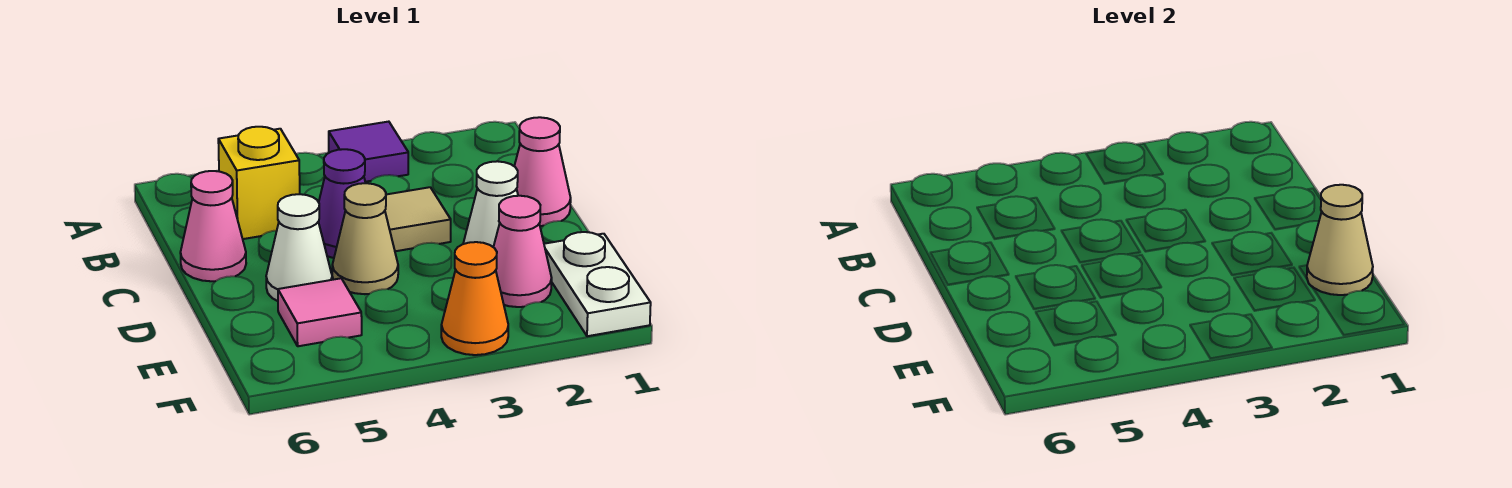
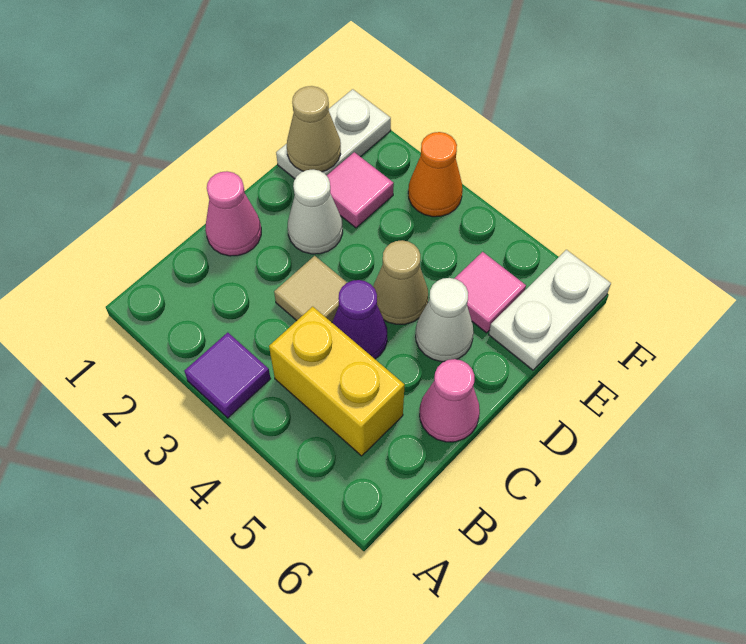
yellow brick B5 level 1 -> yellow brick B4:B5 level 1
pink cone E2 level 1 -> pink tile E2 level 1
none -> white plate E6:F6 level 1

